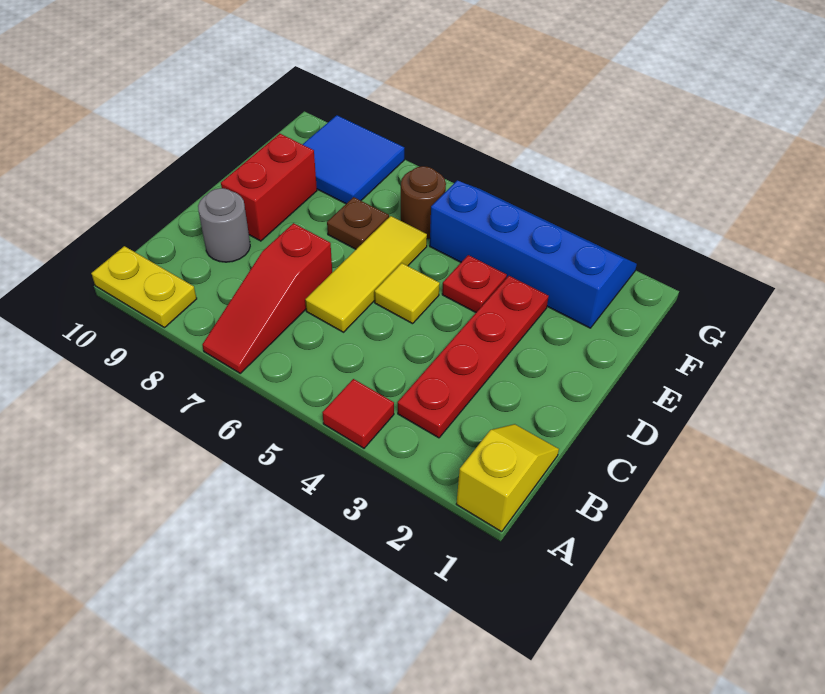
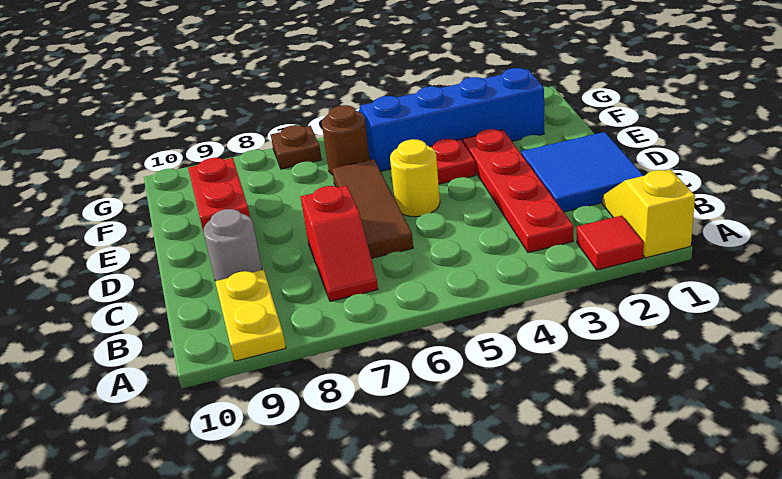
red tile A4 level 1 -> red tile A2 level 1
red slope A7:C7 level 1 top C -> red slope B7:C7 level 1 top C
yellow plate A9:A10 level 1 -> yellow plate A9:B9 level 1
yellow tile C6:E6 level 1 -> brown tile C6:E6 level 1
yellow tile D5 level 1 -> yellow round brick D5 level 1
brown plate E7 level 1 -> brown plate G7 level 1
blue tile F8:G9 level 1 -> blue tile C1:D2 level 1

